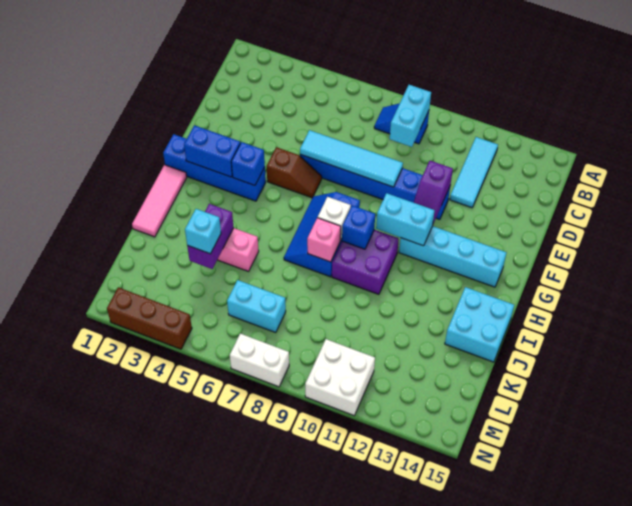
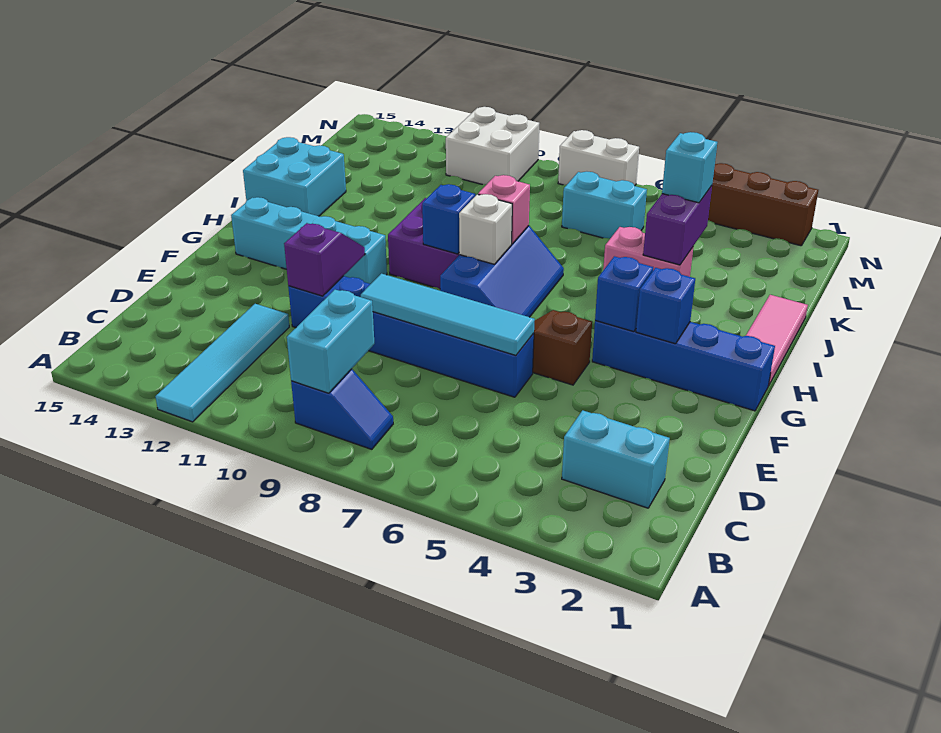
cyan tile B12:D12 level 1 -> cyan tile A12:D12 level 1
blue brick G2:G3 level 2 -> blue brick G3 level 2
cyan brick G10:G11 level 2 -> cyan brick C2:C3 level 1

